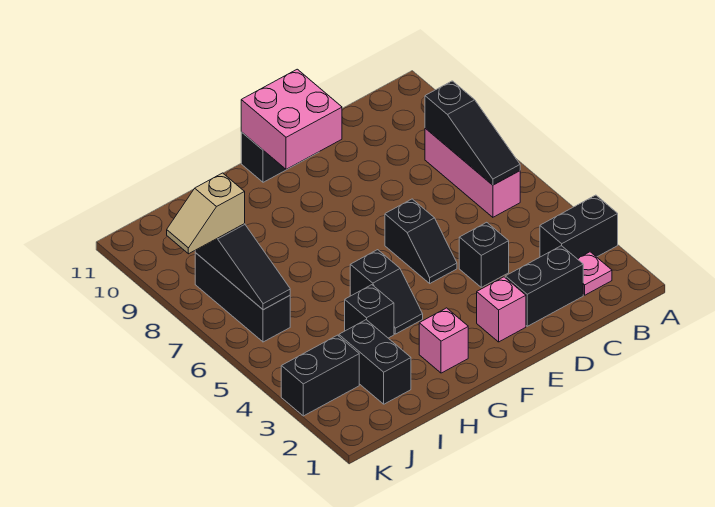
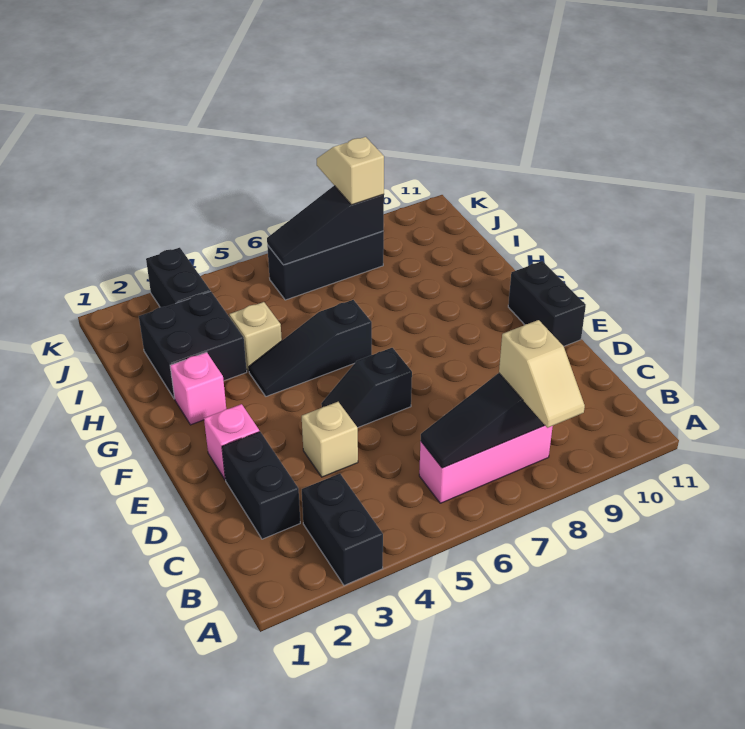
none -> tan slope A8:B8 level 3 top B
pink plate B2 level 1 -> none
black brick D4 level 1 -> tan brick D4 level 1
pink brick E10:F11 level 2 -> none
black slope G4:G5 level 1 top 5 -> black slope G4:G6 level 1 top 6
black brick H4 level 1 -> tan brick H4 level 1
black brick I2:I3 level 1 -> black brick H2:I3 level 1

